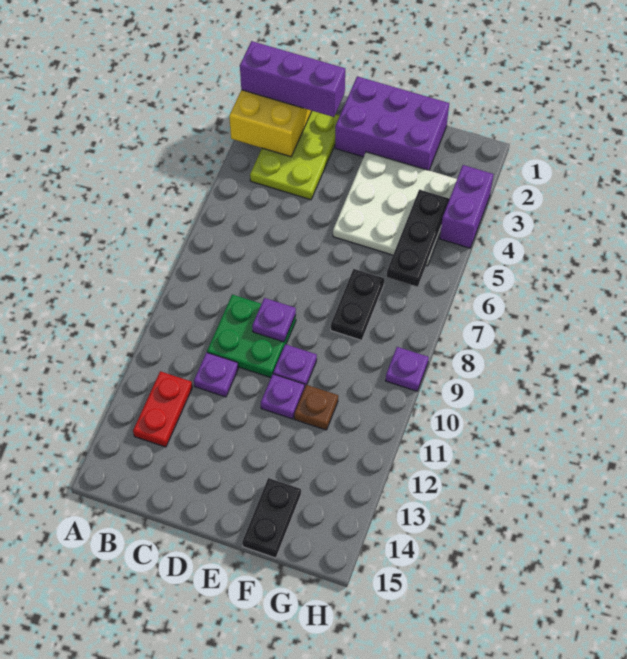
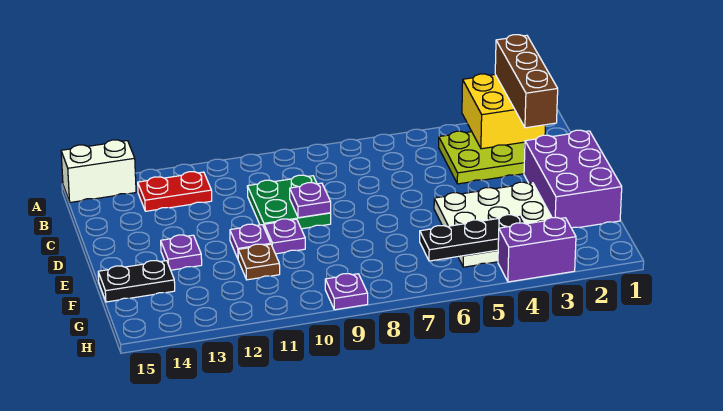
purple brick A2:C2 level 3 -> brown brick A2:C2 level 3
none -> white brick A14:A15 level 1
purple plate C11 level 1 -> purple plate E13 level 1
black plate F7:F8 level 1 -> none

